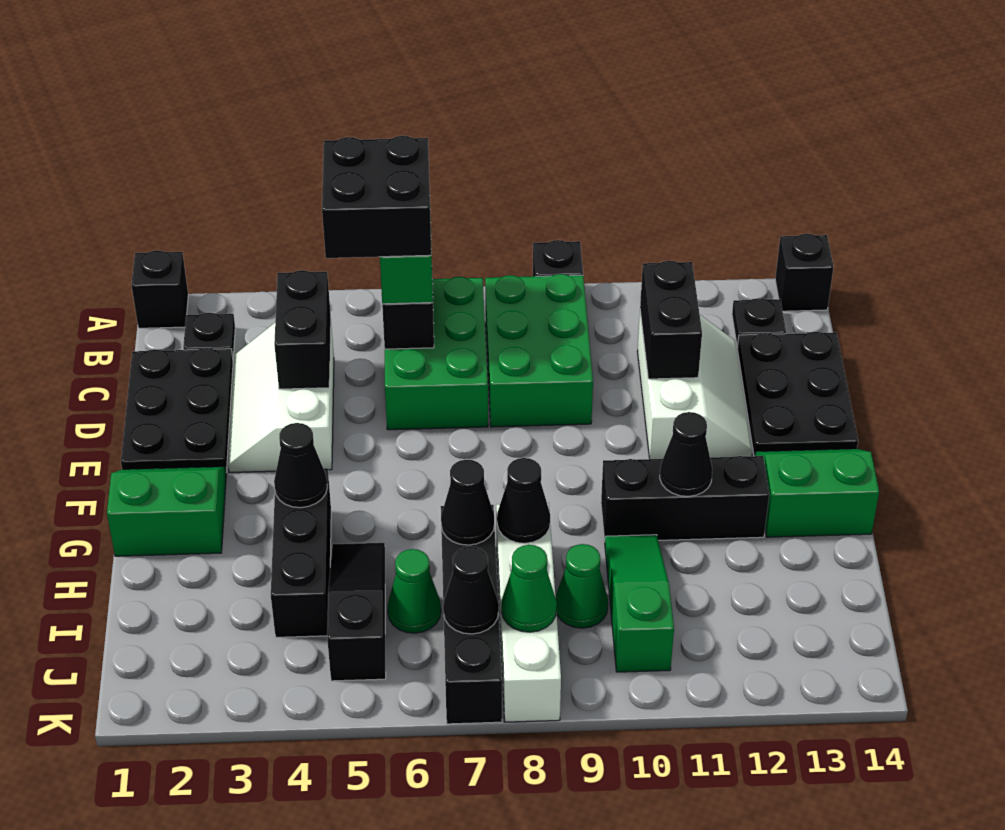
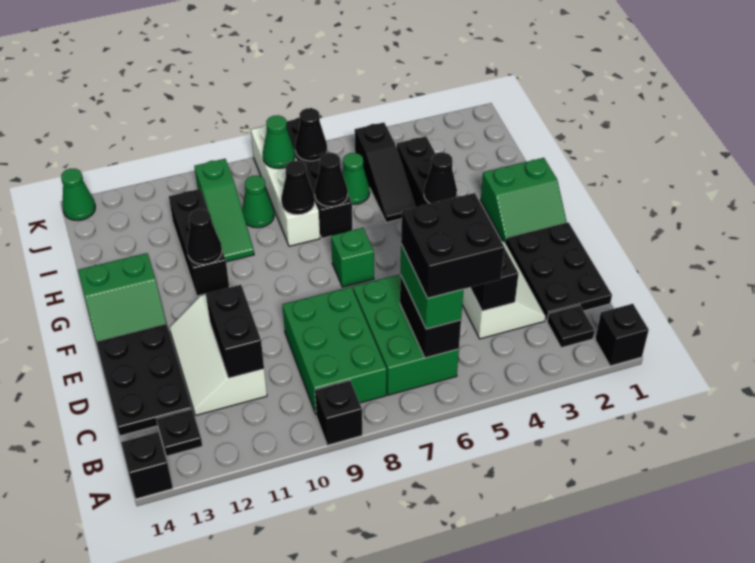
none -> green brick F7 level 1
black brick G10:G12 level 1 -> black brick G11:I11 level 1
none -> green cone K14 level 1

